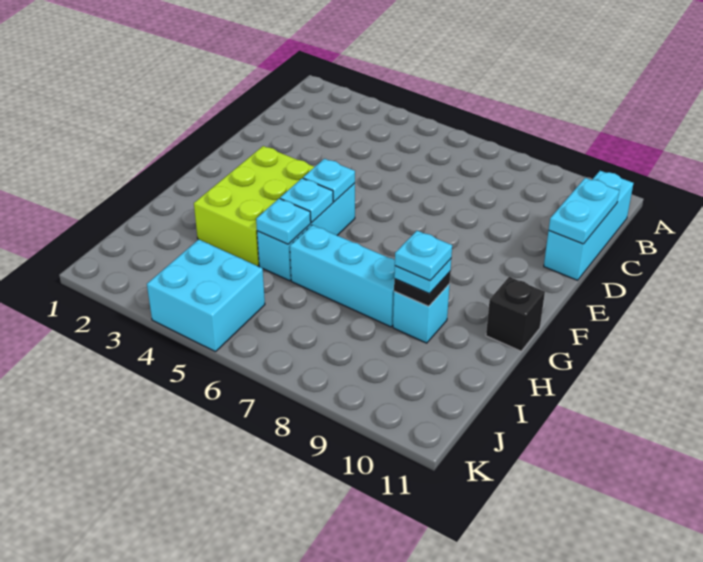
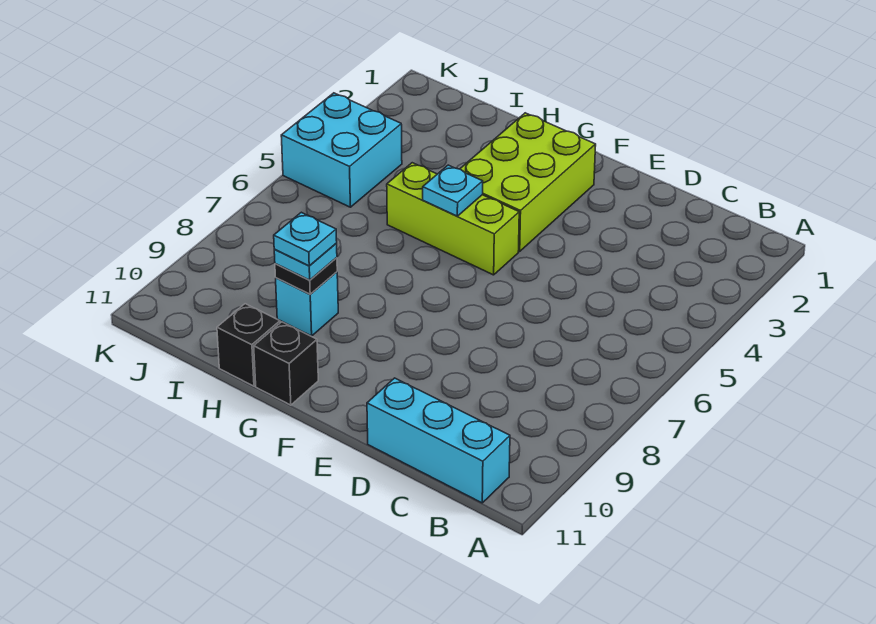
cyan plate C11:D11 level 2 -> none
lime brick F3:H4 level 1 -> lime brick F2:G4 level 1
cyan brick F5:H5 level 1 -> lime brick F5:H5 level 1
cyan plate F5 level 2 -> none
cyan plate H5 level 2 -> none
cyan brick H6:H8 level 1 -> none
none -> black brick H11 level 1

